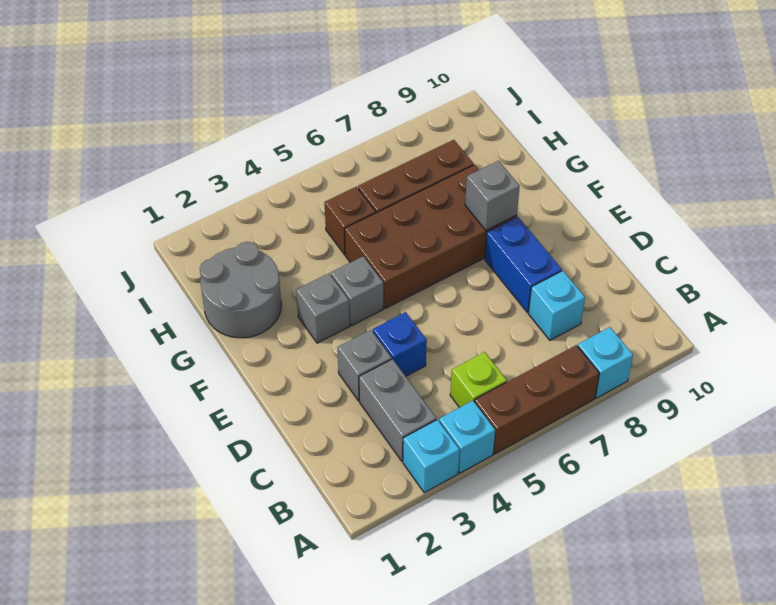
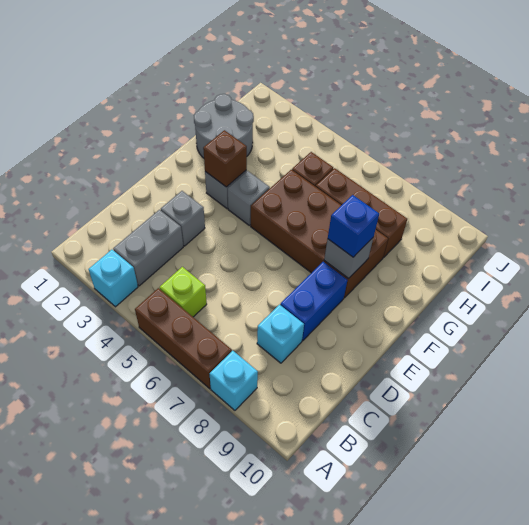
cyan brick A4 level 1 -> none
blue brick D4 level 1 -> blue brick F8 level 3
none -> brown brick F3 level 2

